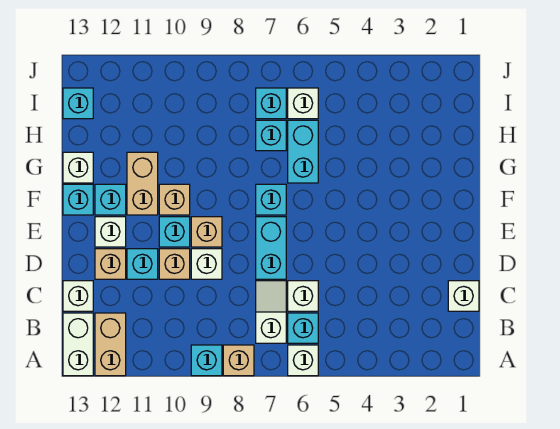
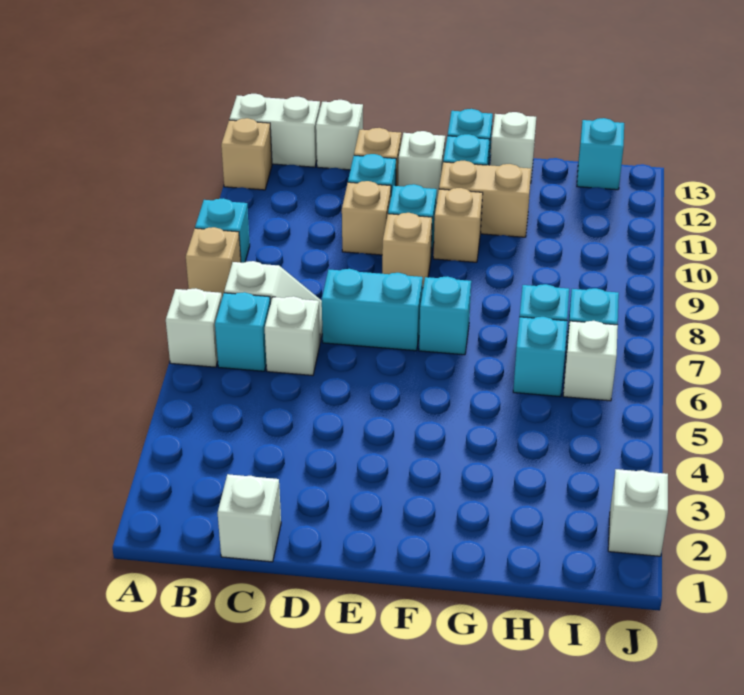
tan brick A12:B12 level 1 -> tan brick A12 level 1
white brick D9 level 1 -> white brick J2 level 1
cyan brick G6:H6 level 1 -> cyan brick H6 level 1

